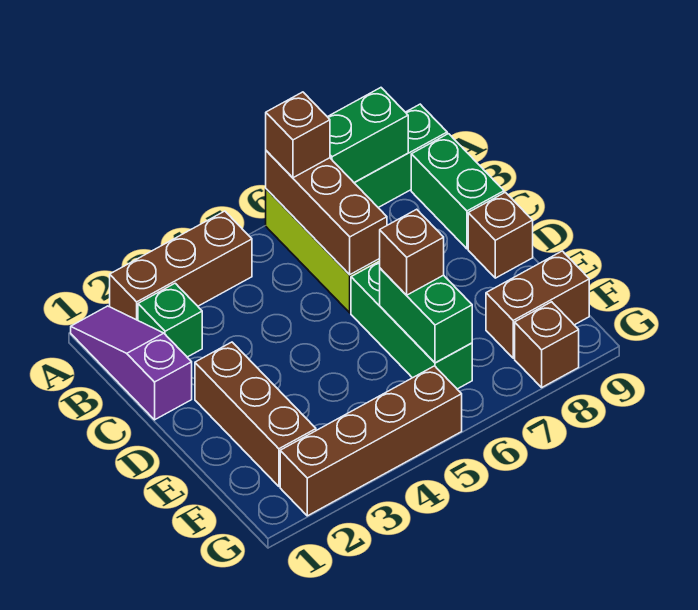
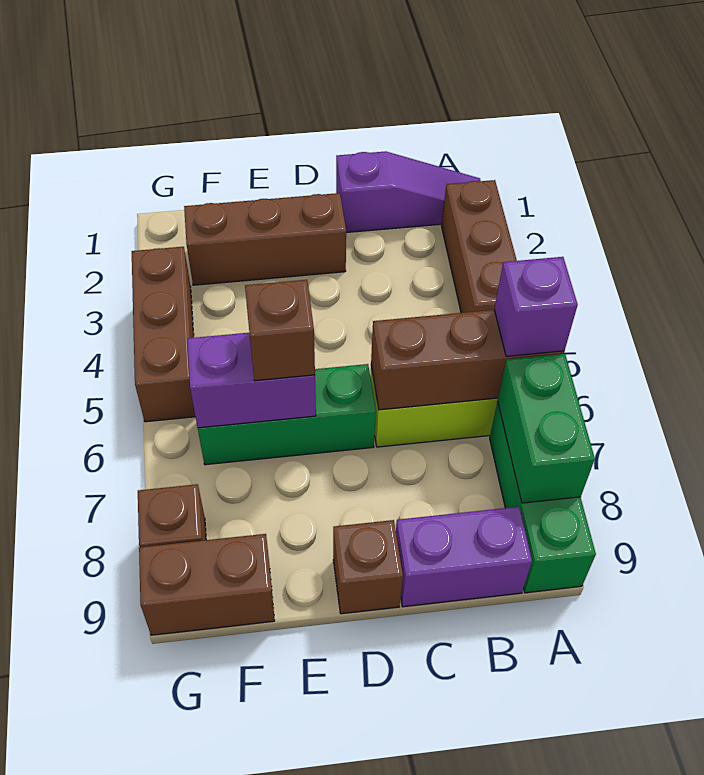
brown brick A6 level 3 -> purple brick A6 level 3
green brick B2 level 1 -> none
green brick B9:C9 level 1 -> purple brick B9:C9 level 1
green brick E6:F6 level 2 -> purple brick E6:F6 level 2
brown brick F8:F9 level 1 -> brown brick F9:G9 level 1
brown brick G2:G5 level 1 -> brown brick G3:G5 level 1

